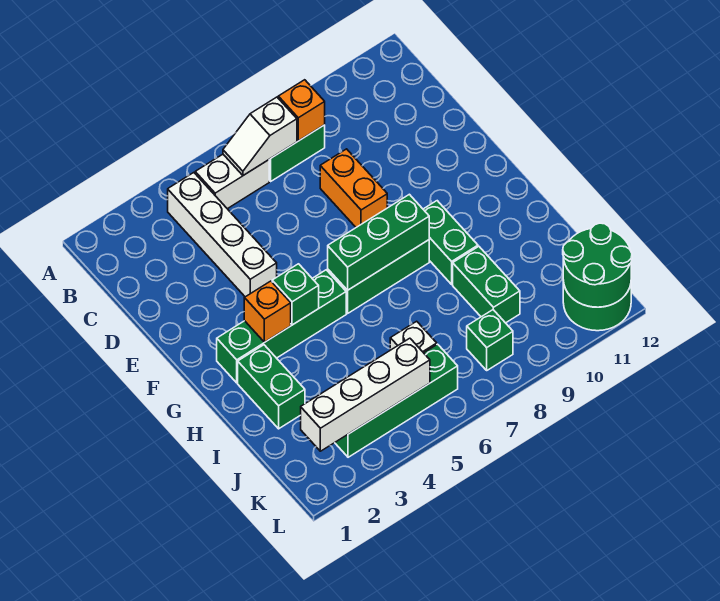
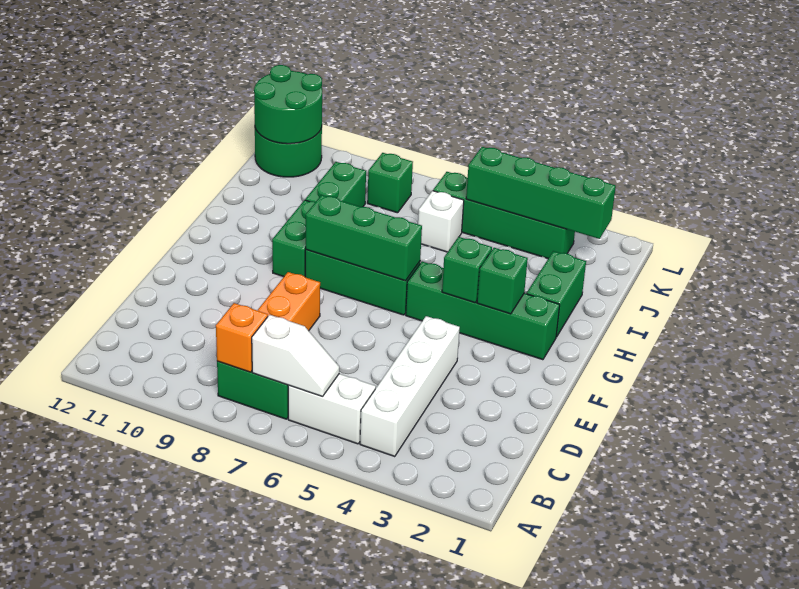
orange brick G3 level 2 -> green brick G3 level 2
white brick K2:K5 level 2 -> green brick K2:K5 level 2

